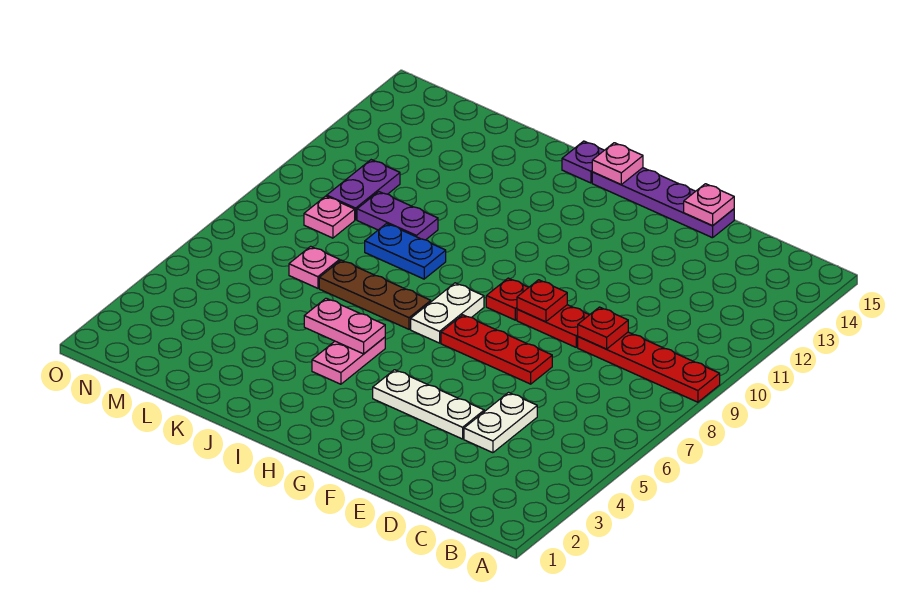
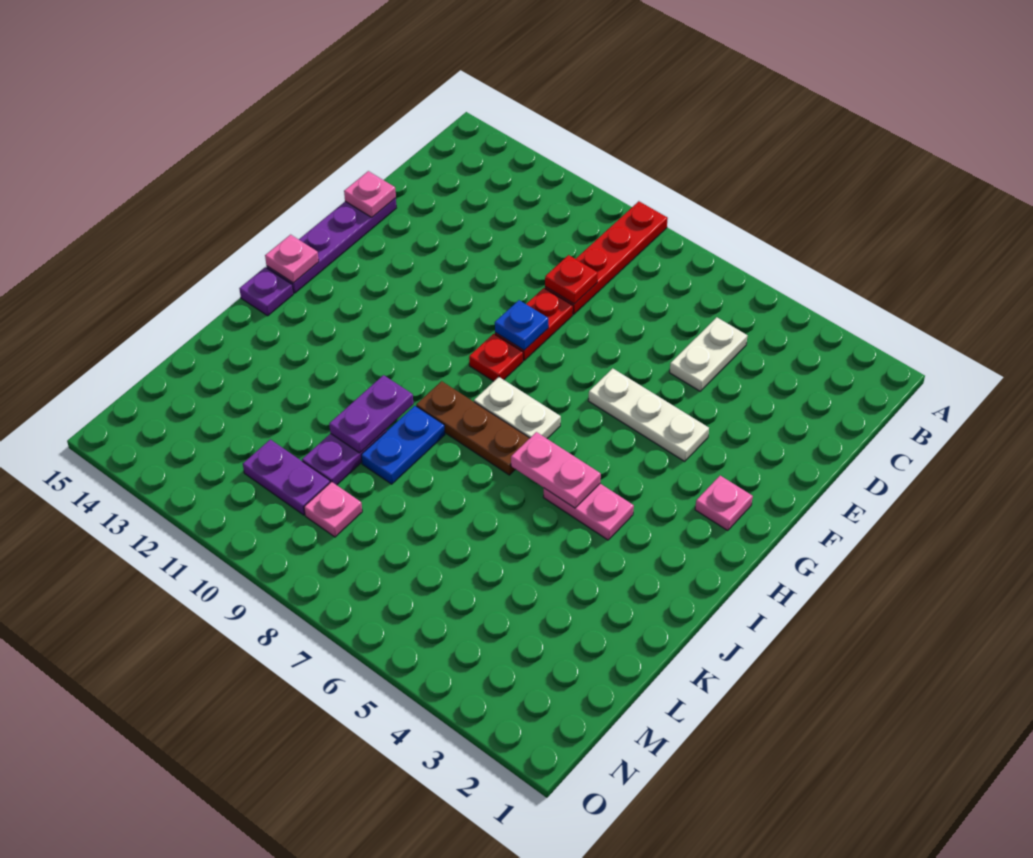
white plate D4:D5 level 1 -> white plate C5:D5 level 1
white plate E4:G4 level 1 -> white plate F4:F6 level 1
red plate E7:G7 level 1 -> none
red plate F9 level 2 -> blue plate F9 level 2
pink plate I5:J5 level 2 -> pink plate I5:I6 level 2
brown plate I7:K7 level 1 -> brown plate I7:I9 level 1
none -> purple plate J10:K10 level 2
pink plate L7 level 1 -> pink plate G2 level 1

